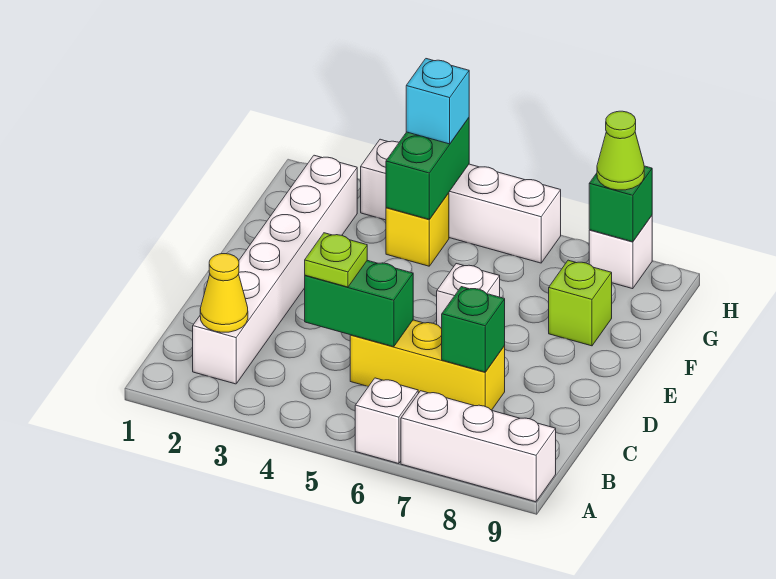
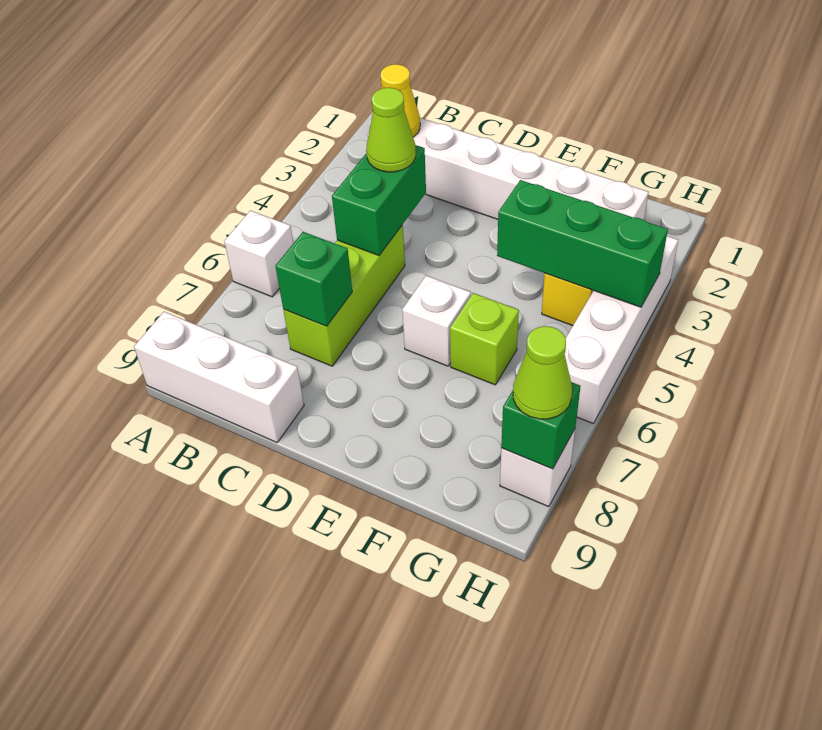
white brick A7:A9 level 1 -> white brick A9:C9 level 1
lime plate C4 level 3 -> lime cone C4 level 3
yellow brick C5:C7 level 1 -> lime brick C5:C7 level 1
lime brick F8 level 1 -> lime brick F6 level 1
green brick G4:H4 level 2 -> green brick F4:H4 level 2
cyan brick H4 level 3 -> none

